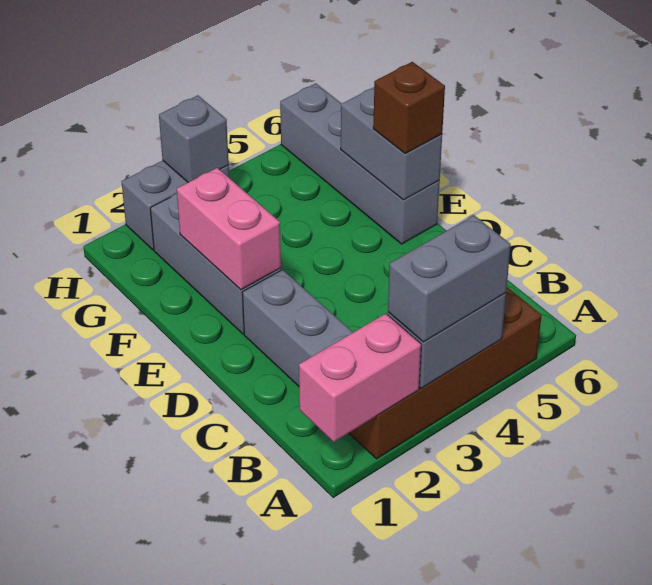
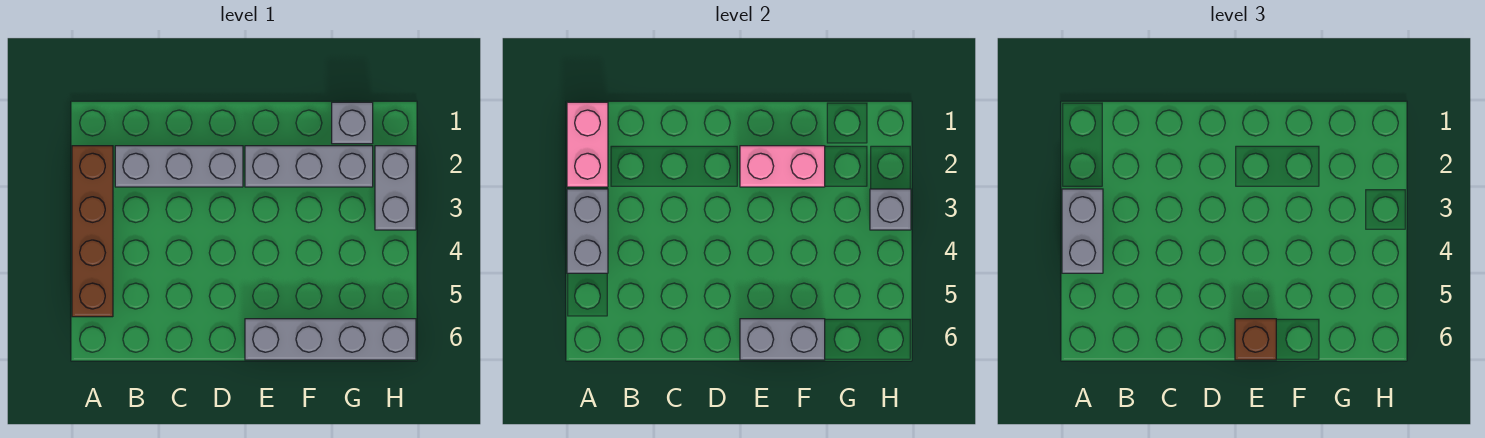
none -> grey brick G1 level 1

